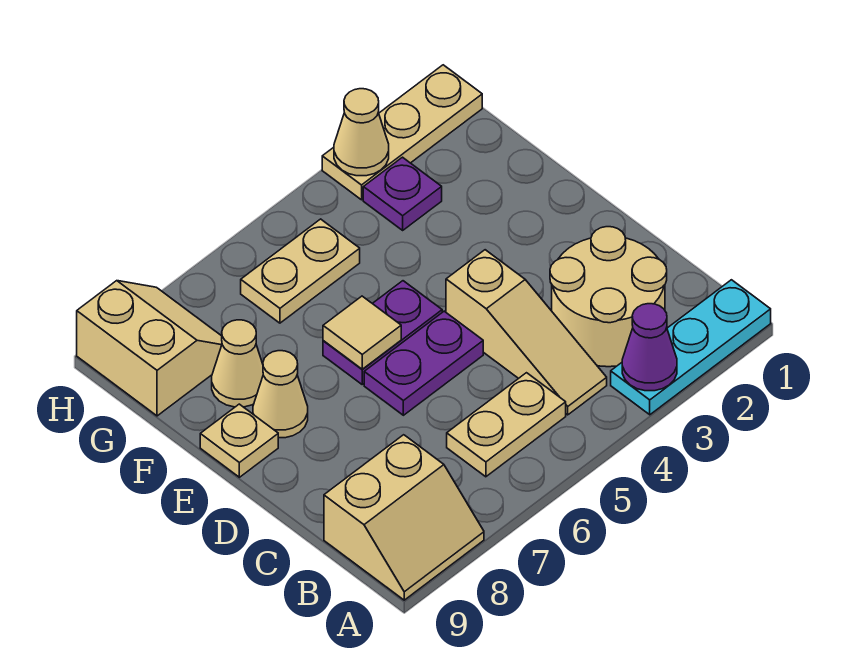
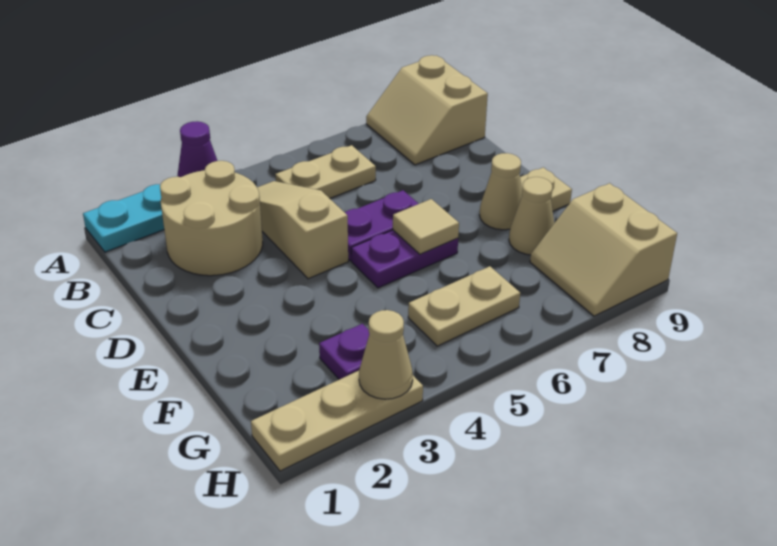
tan slope A8:B9 level 1 top B -> tan slope A8:B9 level 1 top 9

